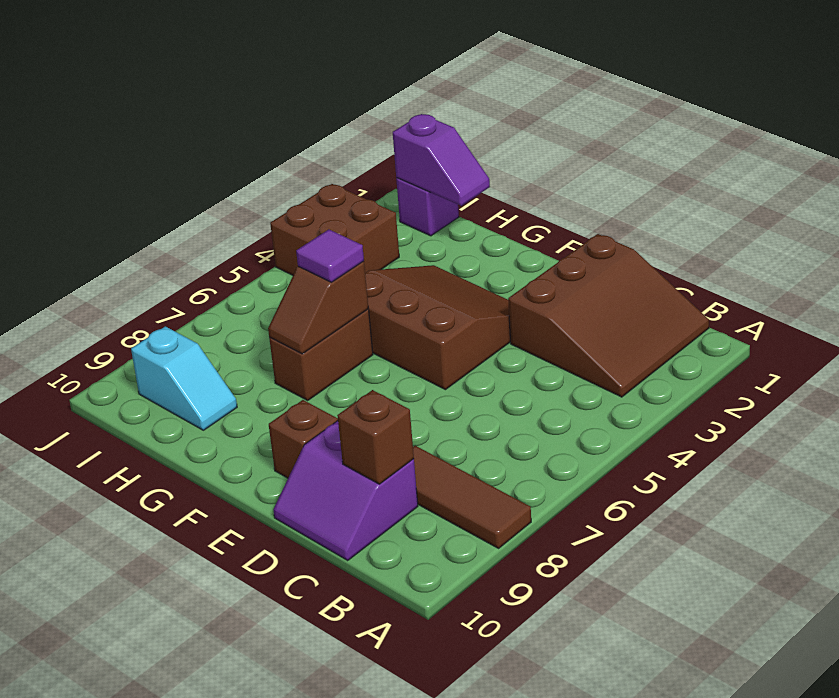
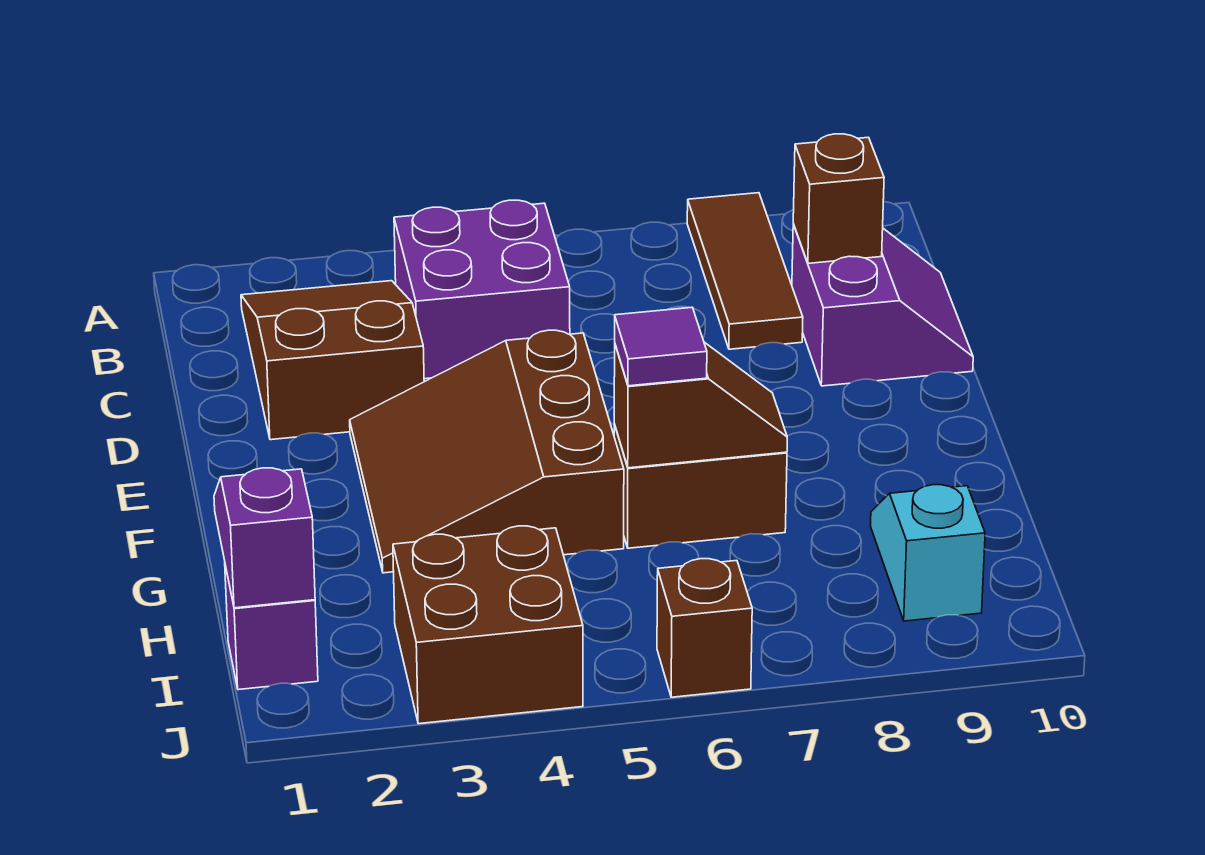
brown slope B1:D3 level 1 top D -> brown slope B2:D3 level 1 top D
none -> purple brick B4:C5 level 1
brown brick E9 level 1 -> brown brick J6 level 1

